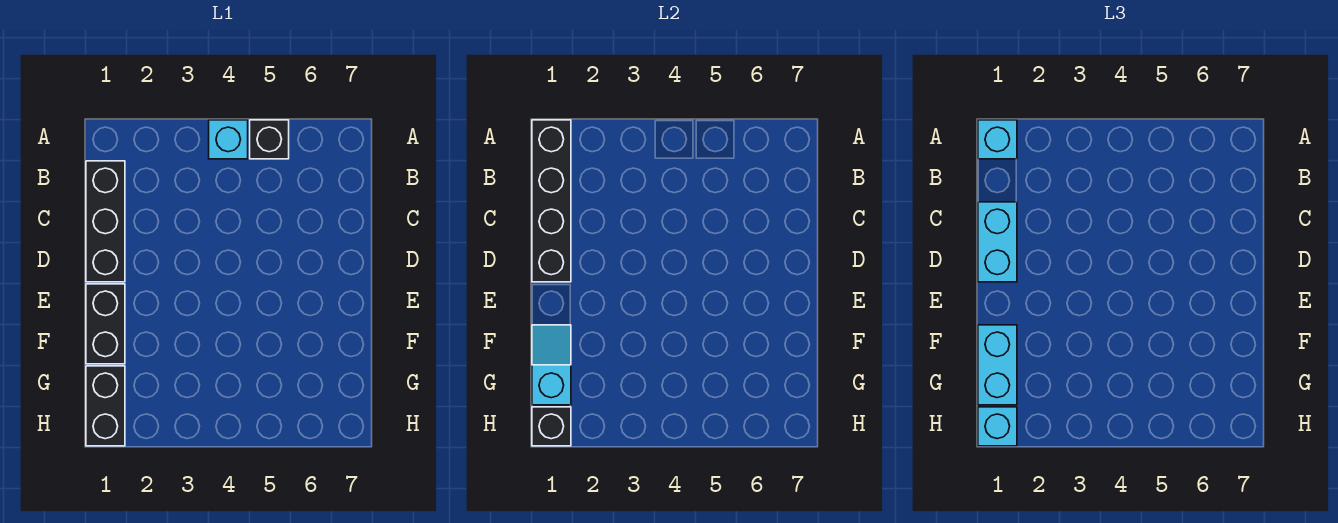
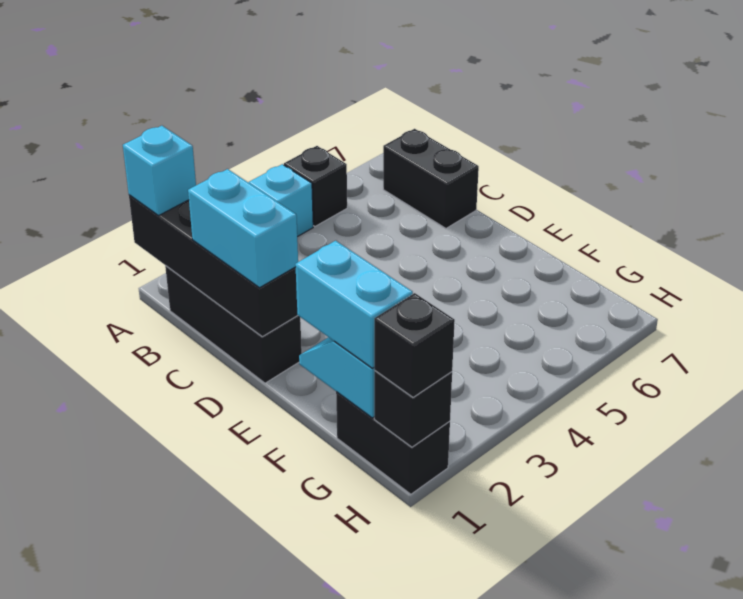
black brick E1:F1 level 1 -> black brick B7:C7 level 1
cyan brick H1 level 3 -> black brick H1 level 3

